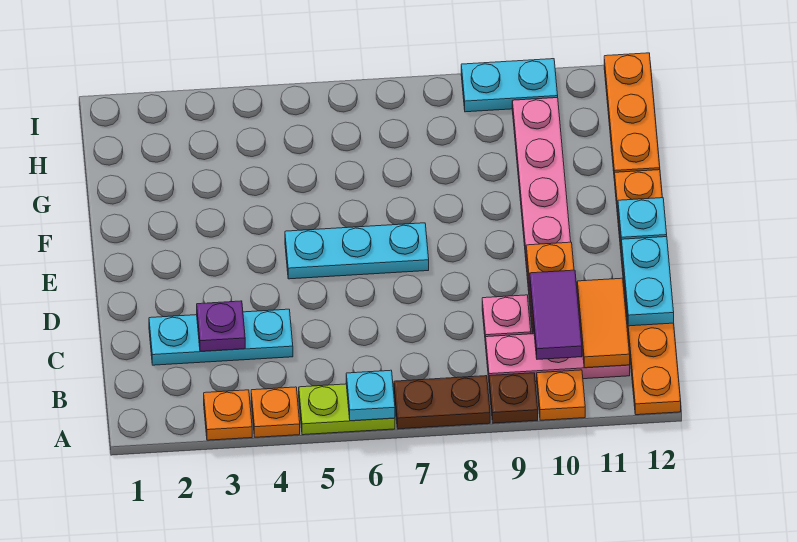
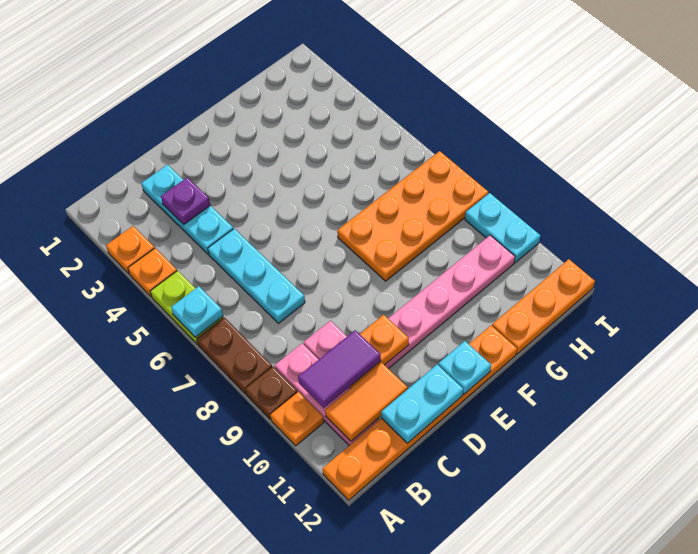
cyan plate E5:E7 level 1 -> cyan plate C5:C7 level 1
none -> orange plate F7:I8 level 1

